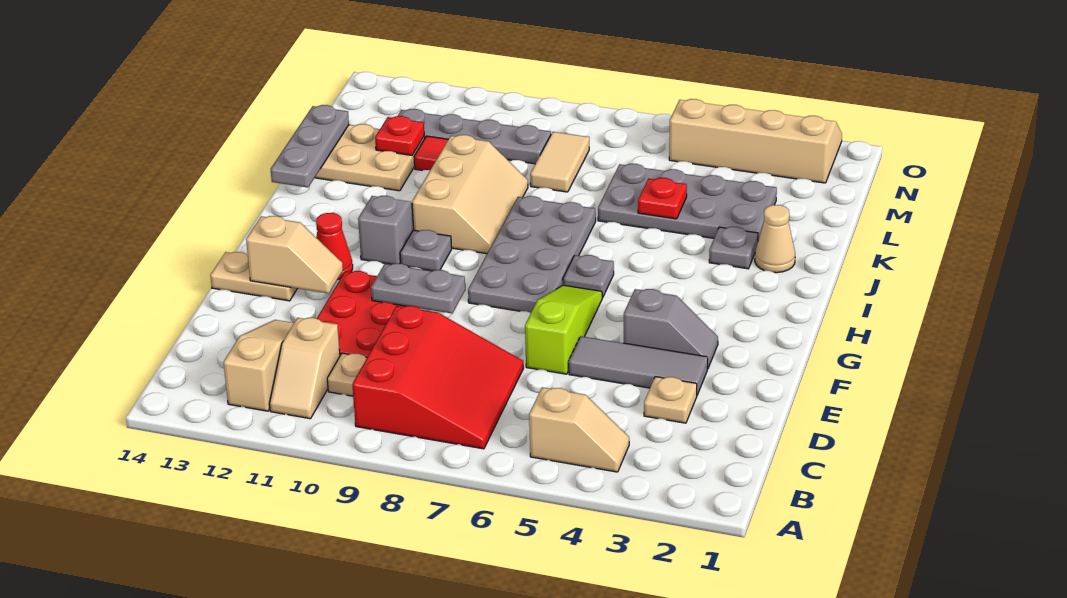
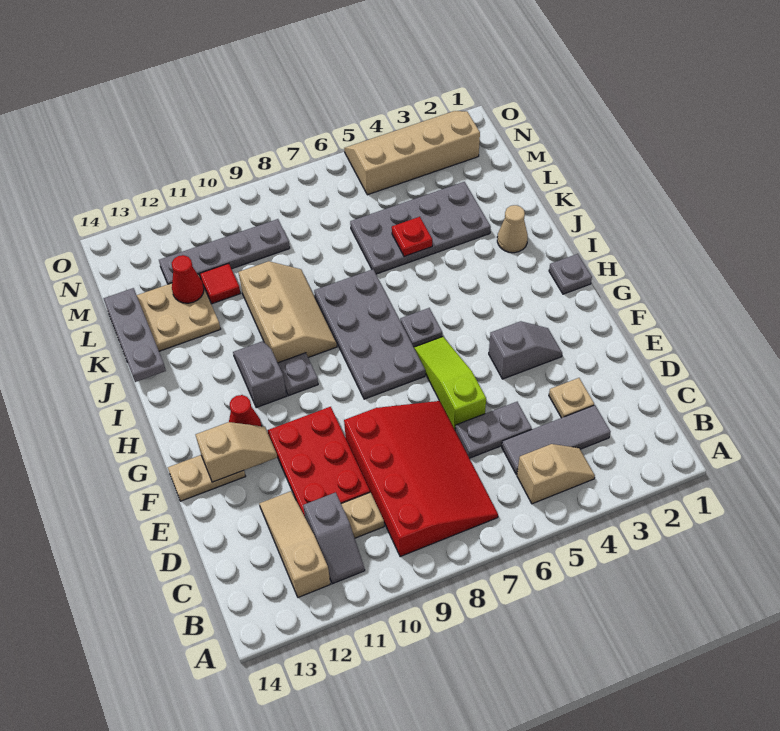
red slope B7:D9 level 1 top 9 -> red slope B7:E9 level 1 top 9
tan slope B11:C11 level 1 top C -> grey slope B11:C11 level 1 top C
grey tile E3:E5 level 1 -> grey tile C3:C5 level 1
grey plate F9:F10 level 2 -> grey plate D5:D6 level 1
grey plate J3 level 1 -> grey plate H1 level 1
tan tile L8:M8 level 1 -> none
red plate L12 level 2 -> red cone L12 level 2

